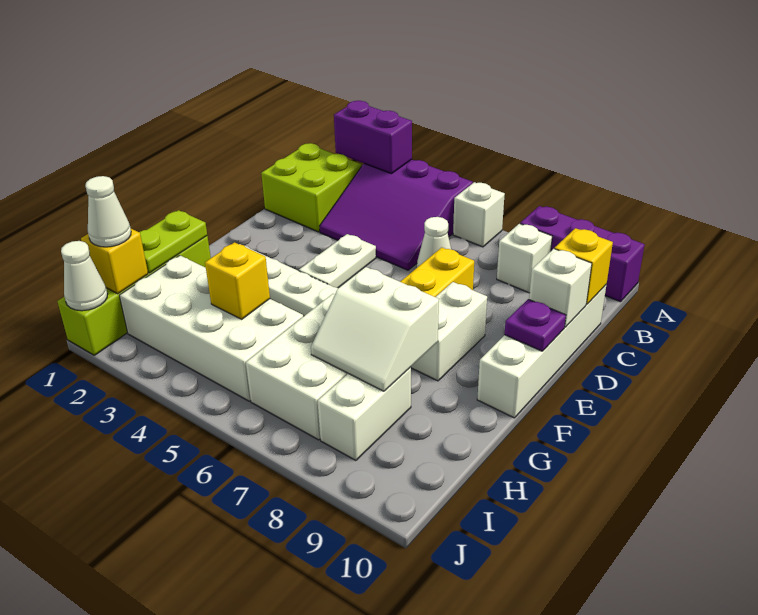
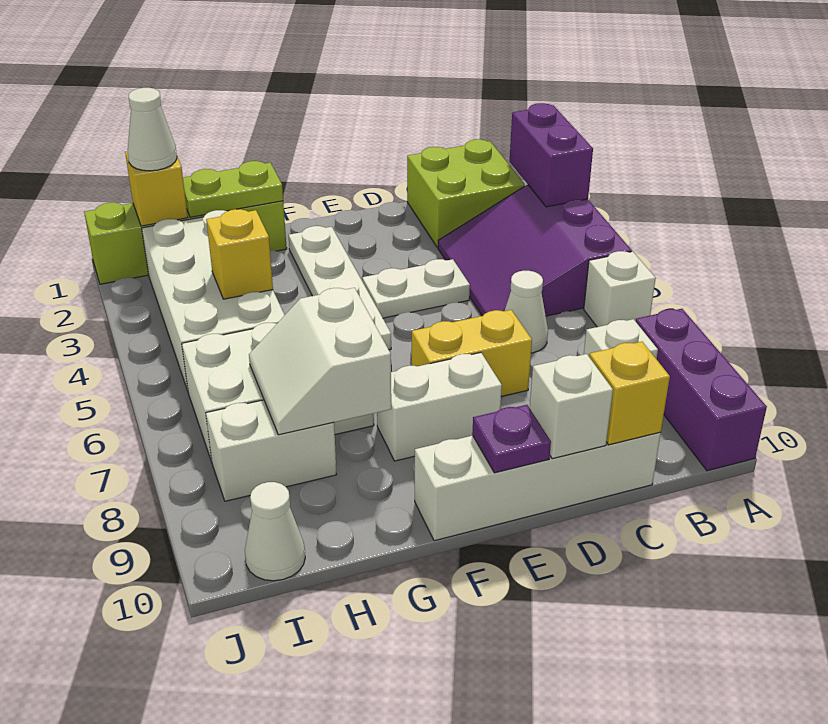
white cone J1 level 2 -> white cone I10 level 1

